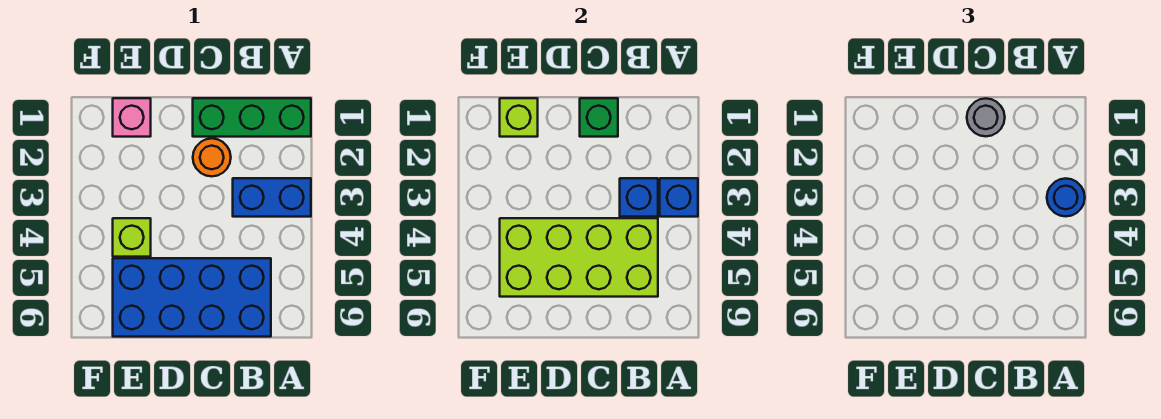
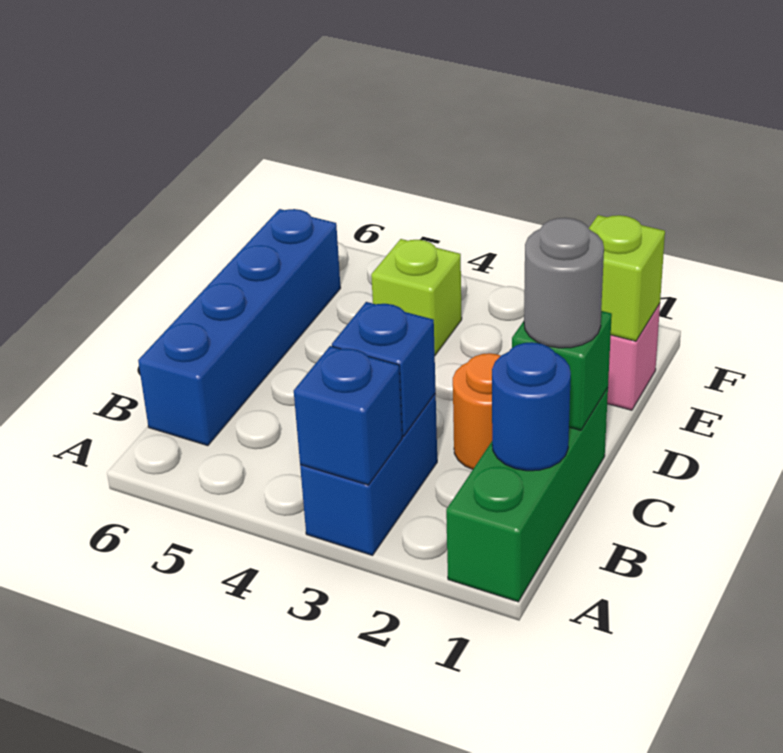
blue round brick A3 level 3 -> blue round brick B1 level 2
lime brick B4:E5 level 2 -> none
blue brick B5:E6 level 1 -> blue brick B6:E6 level 1

